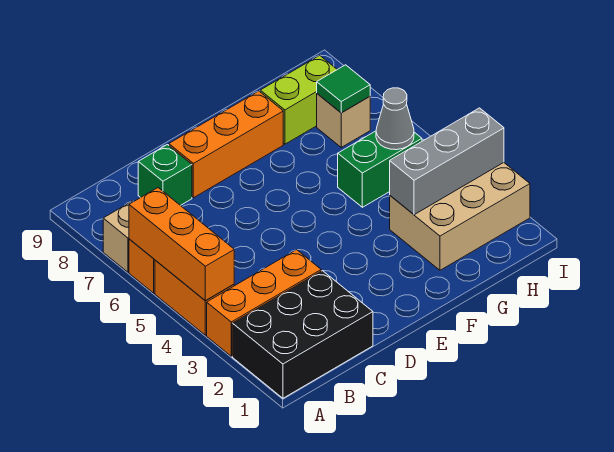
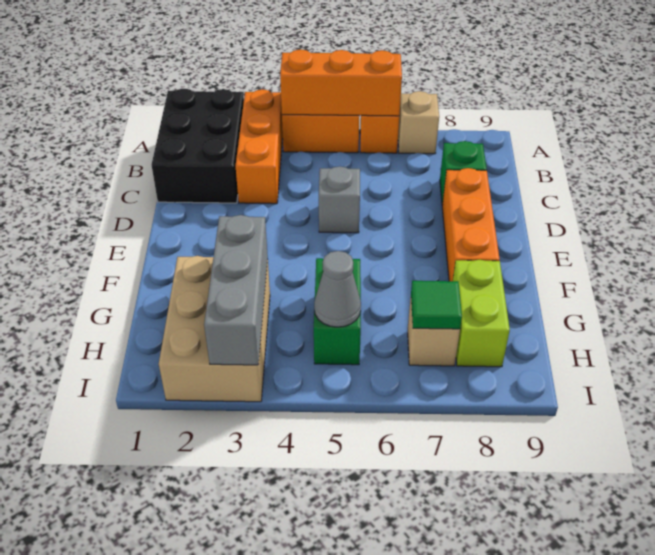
none -> grey brick D5 level 1

